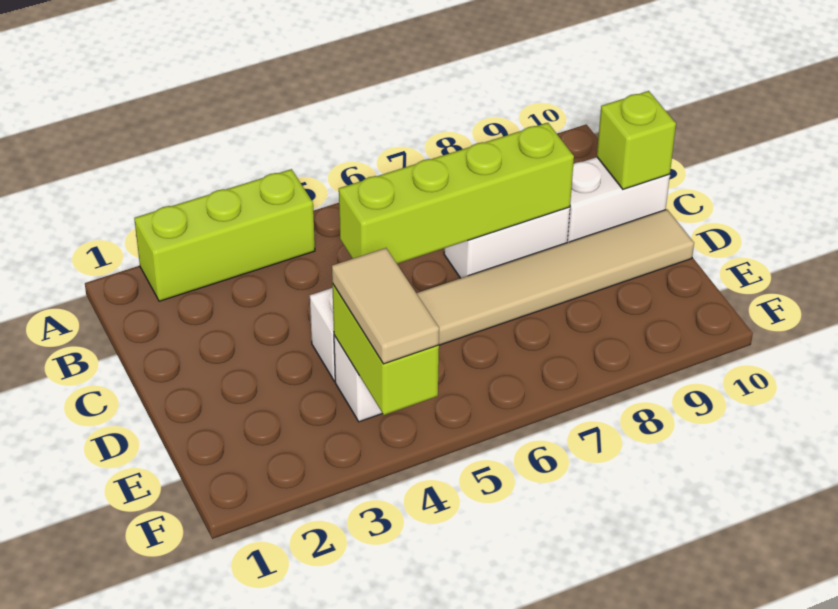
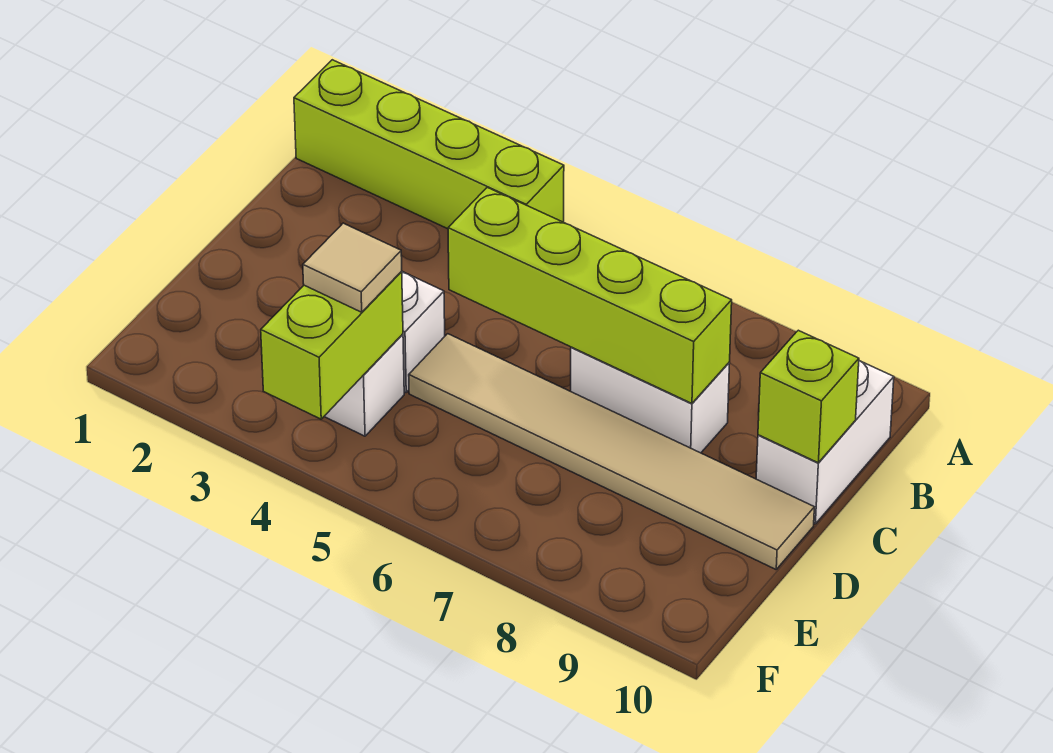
lime brick A2:A4 level 1 -> lime brick A1:A4 level 1
white brick C9:C10 level 1 -> white brick B10:C10 level 1
tan tile E4:F4 level 3 -> tan tile E4 level 3

